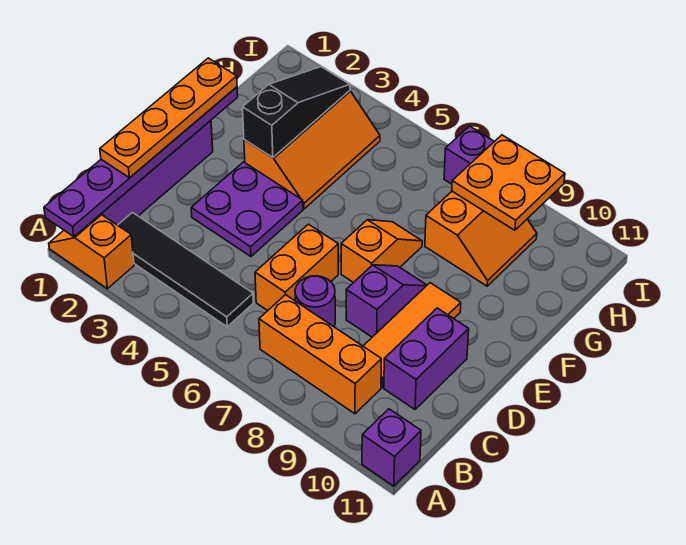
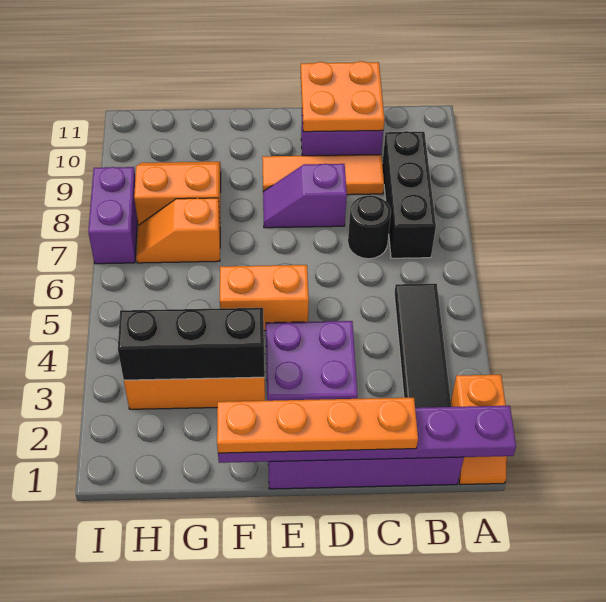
purple brick A11 level 1 -> none
orange brick B7:B9 level 1 -> black brick B7:B9 level 1
orange brick C6:D6 level 1 -> orange brick E5:F5 level 1
purple round brick C7 level 1 -> black round brick C7 level 1
orange slope E7:F7 level 1 top E -> orange slope G7:H7 level 1 top G
black slope F3:H3 level 2 top F -> black brick F3:H3 level 2
orange plate H8:I9 level 2 -> orange plate C10:D11 level 2

